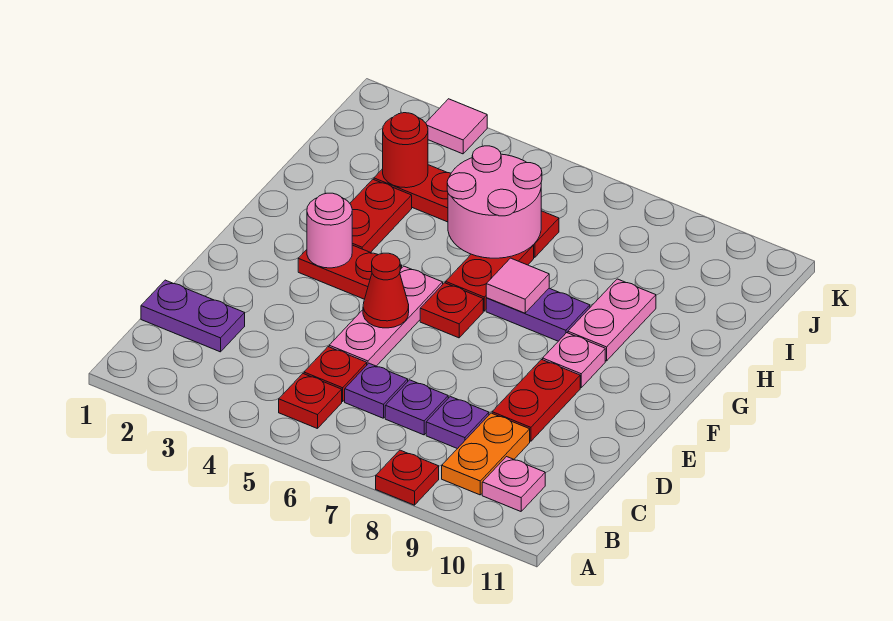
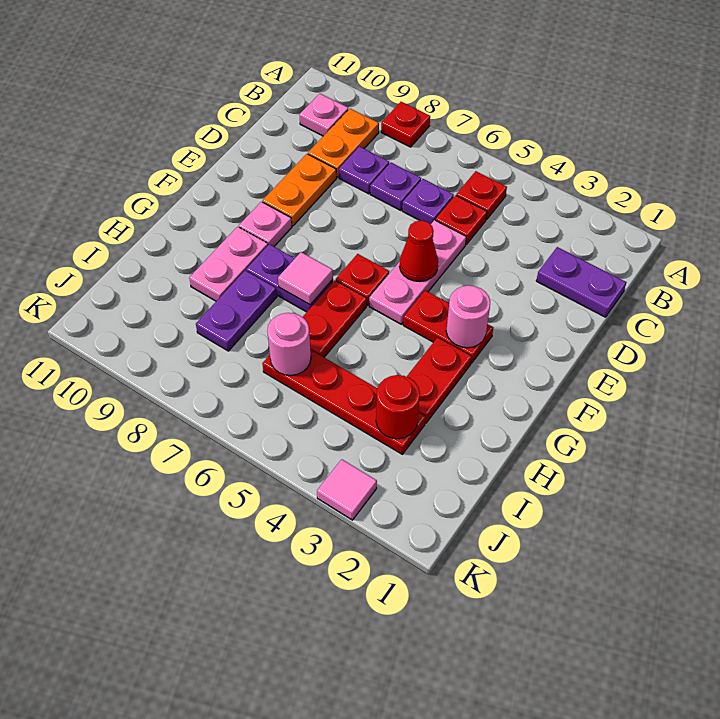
red plate D9:E9 level 1 -> orange plate D9:E9 level 1
pink round brick H5:I6 level 2 -> pink round brick I6 level 2
none -> purple plate H8:I8 level 1

